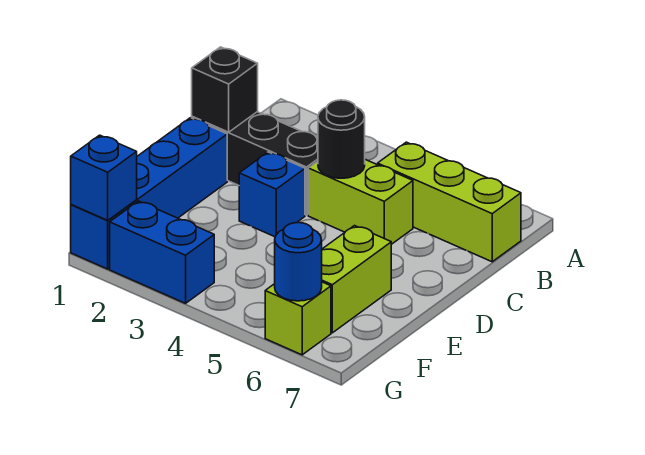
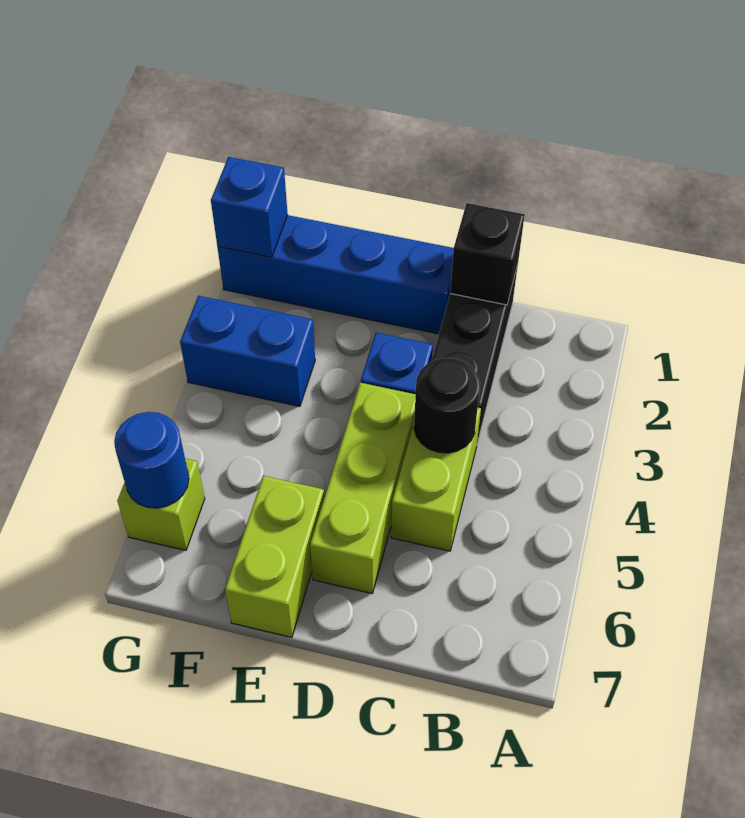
lime brick B5:B7 level 1 -> lime brick D4:D6 level 1
lime brick E6:F6 level 1 -> lime brick E6:E7 level 1
blue brick G2:G3 level 1 -> blue brick F3:G3 level 1

